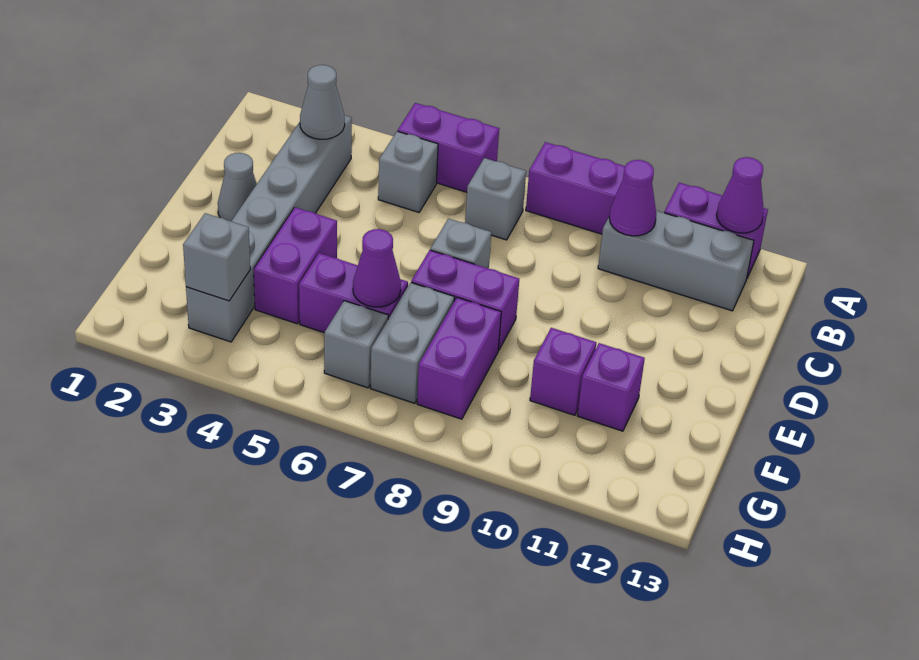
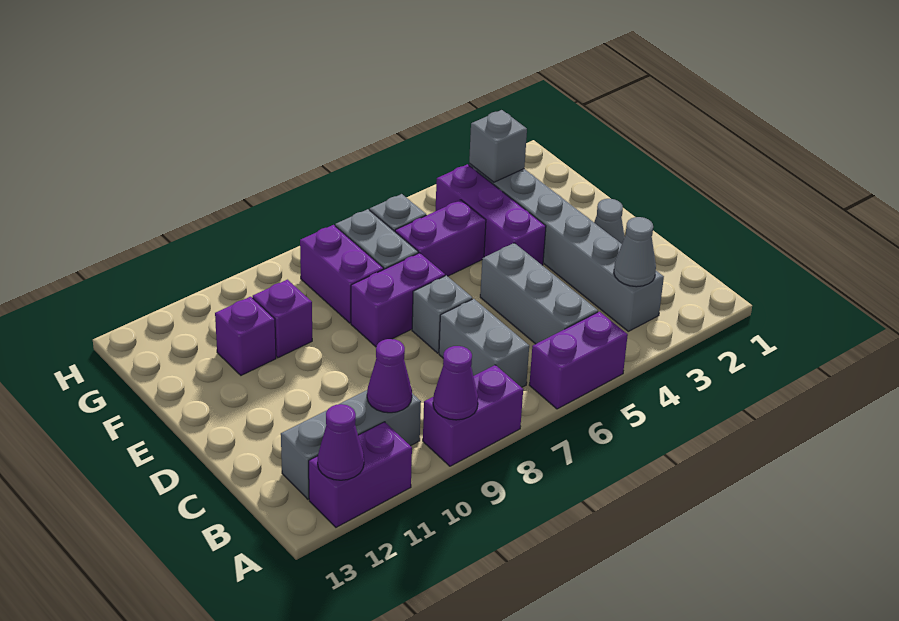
grey brick B5 level 1 -> grey brick B5:D5 level 1
grey brick B7 level 1 -> grey brick B7:C7 level 1
purple brick E4:F4 level 1 -> purple brick E4:G4 level 1
purple cone F6 level 2 -> purple cone A9 level 2

